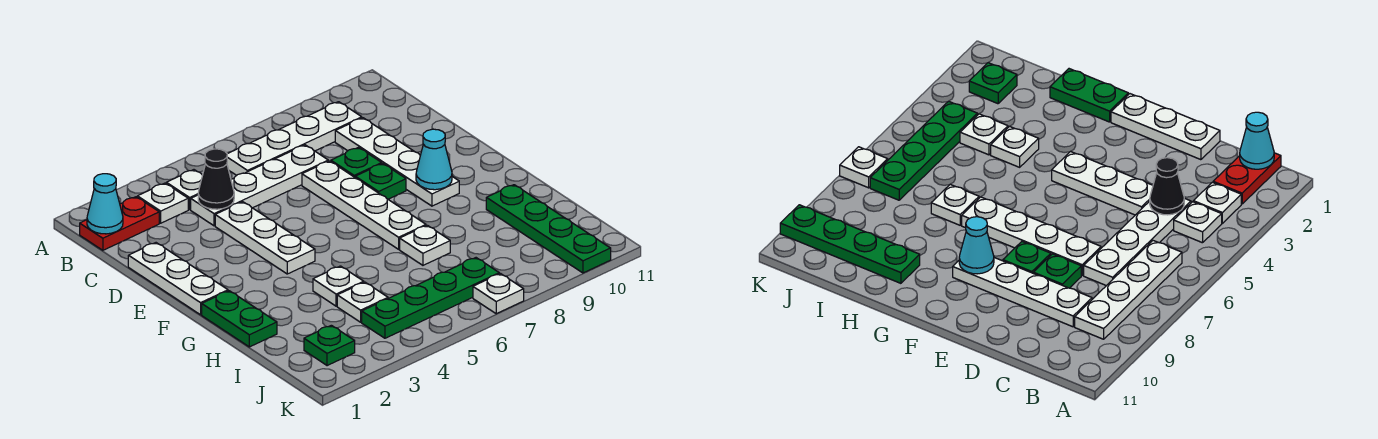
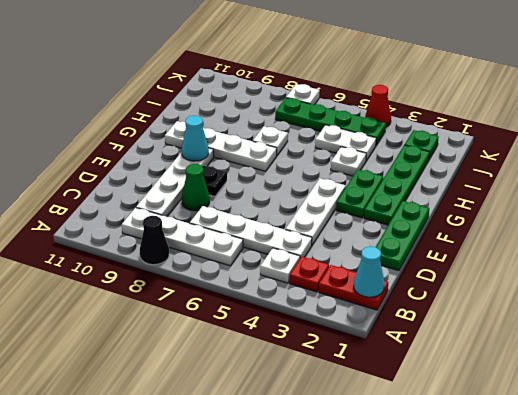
white plate B3 level 1 -> red plate B3 level 1
black cone C4 level 2 -> black cone A8 level 1
white plate D1:F1 level 1 -> green plate D1:F1 level 1
white plate D7:G7 level 1 -> white plate G7:G10 level 1
green plate D8 level 1 -> green cone D8 level 1
green plate E8 level 1 -> black plate E8 level 1
green plate G1:H1 level 1 -> green plate F3:G3 level 1
green plate H10:K10 level 1 -> green plate F2:I2 level 1
white plate I4 level 1 -> white plate I4:I5 level 1
none -> red cone K4 level 1

